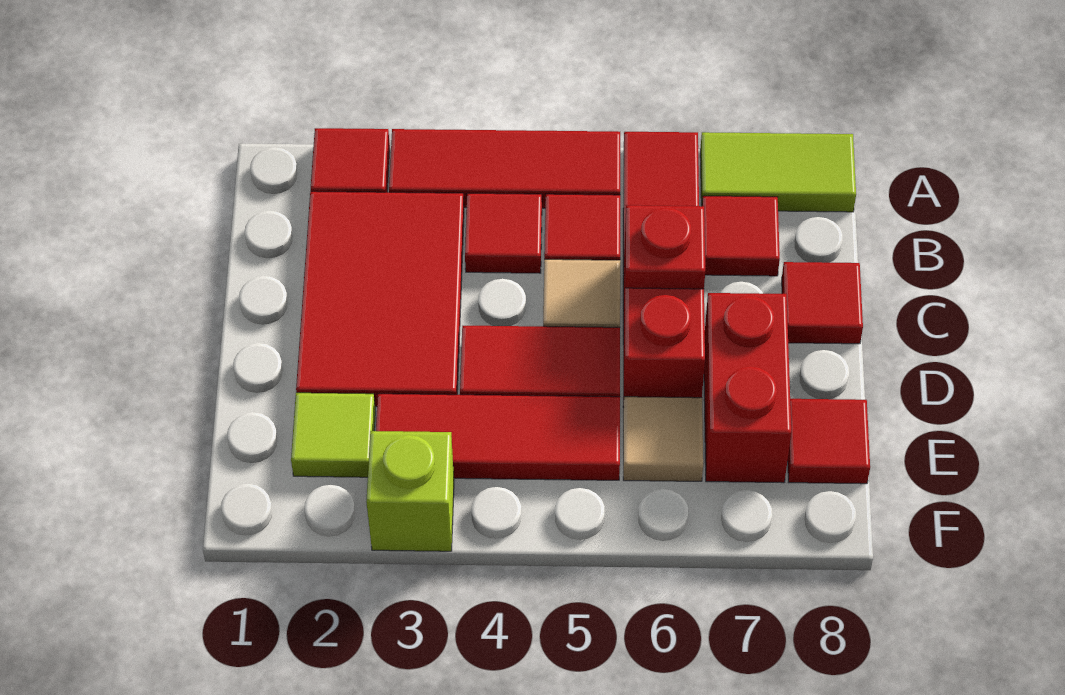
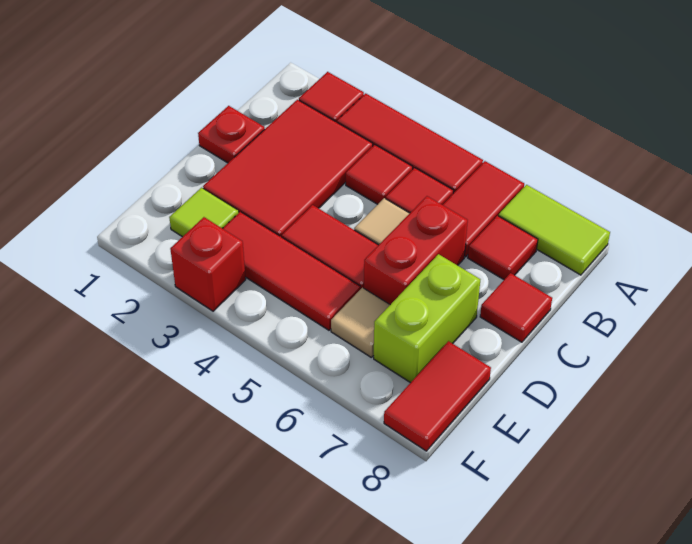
red plate C6 level 2 -> red plate C1 level 1
red brick D7:E7 level 1 -> lime brick D7:E7 level 1
red tile E8 level 1 -> red tile E8:F8 level 1
lime brick F3 level 1 -> red brick F3 level 1

